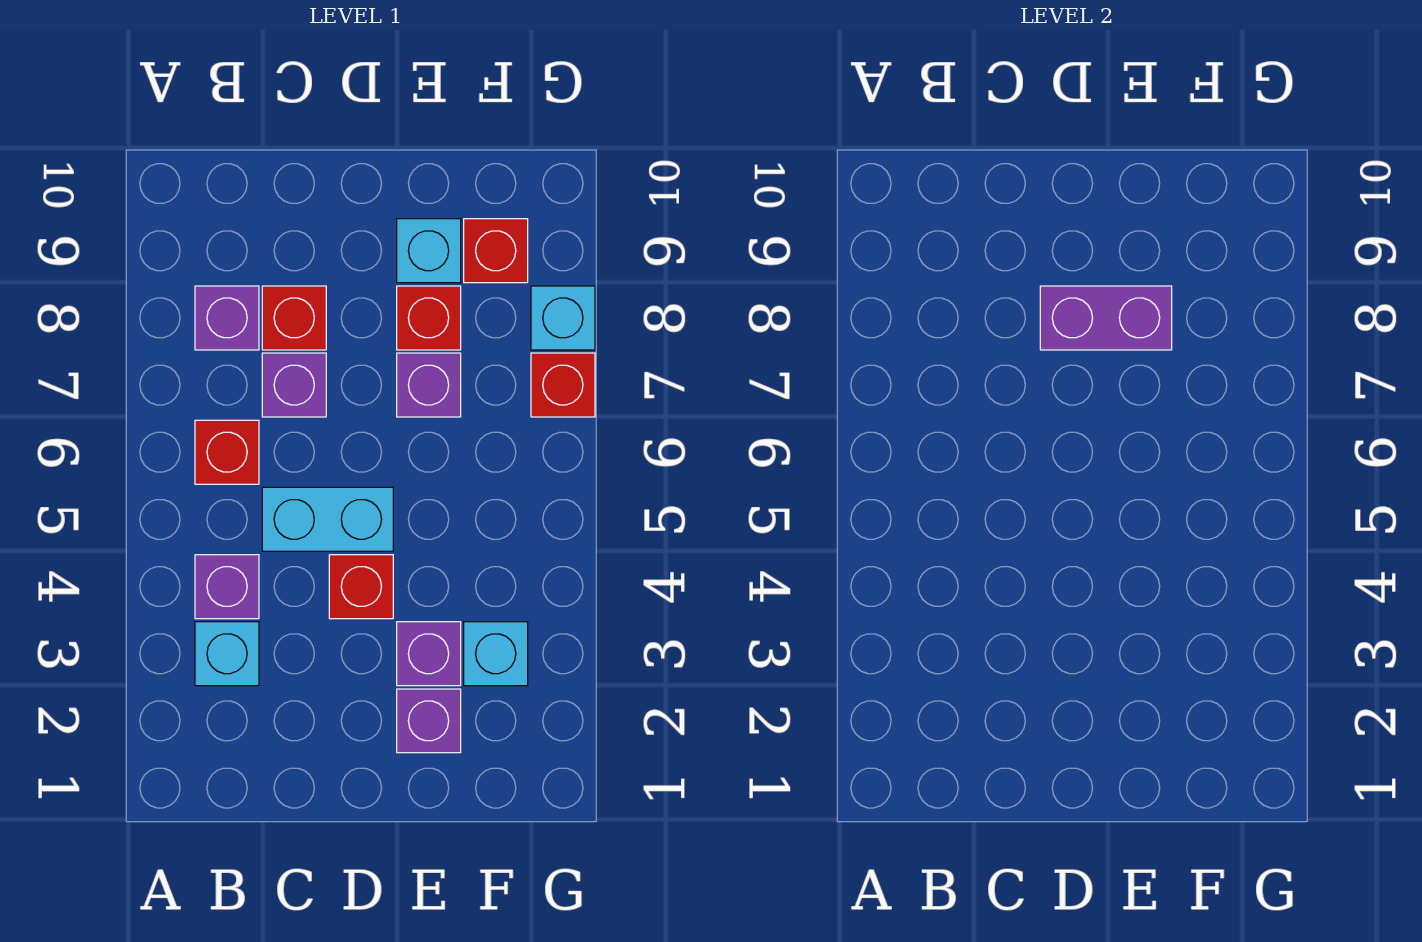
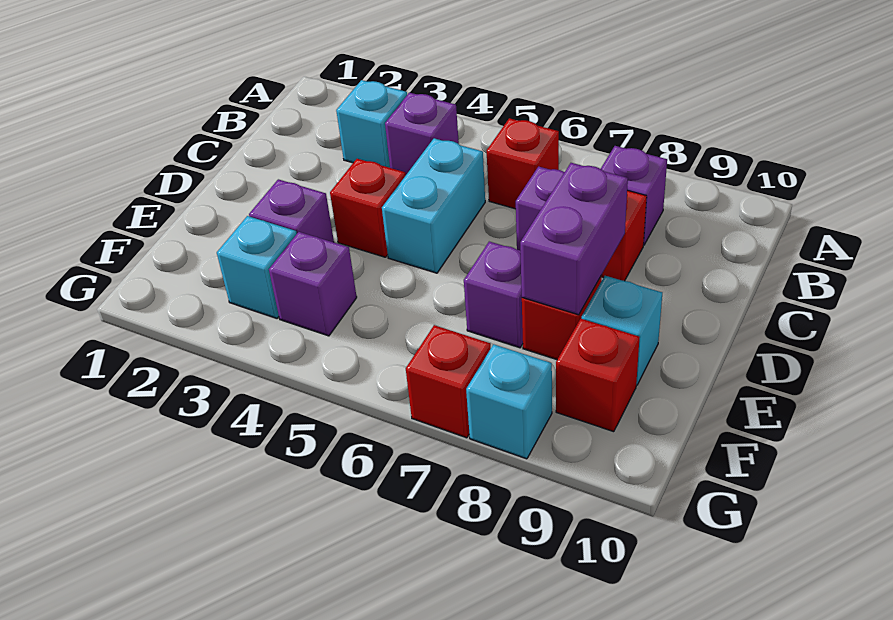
purple brick E2 level 1 -> purple brick F4 level 1

